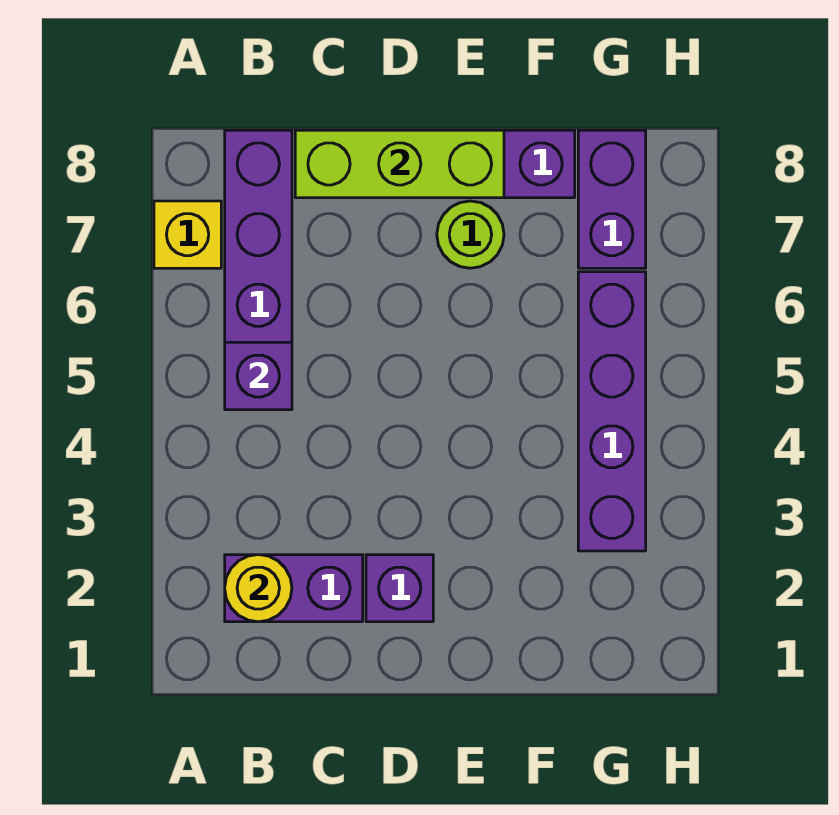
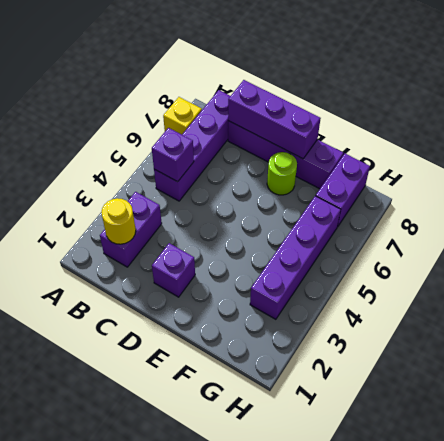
purple brick B2:C2 level 1 -> purple brick B2:B3 level 1
lime brick C8:E8 level 2 -> purple brick C8:E8 level 2

